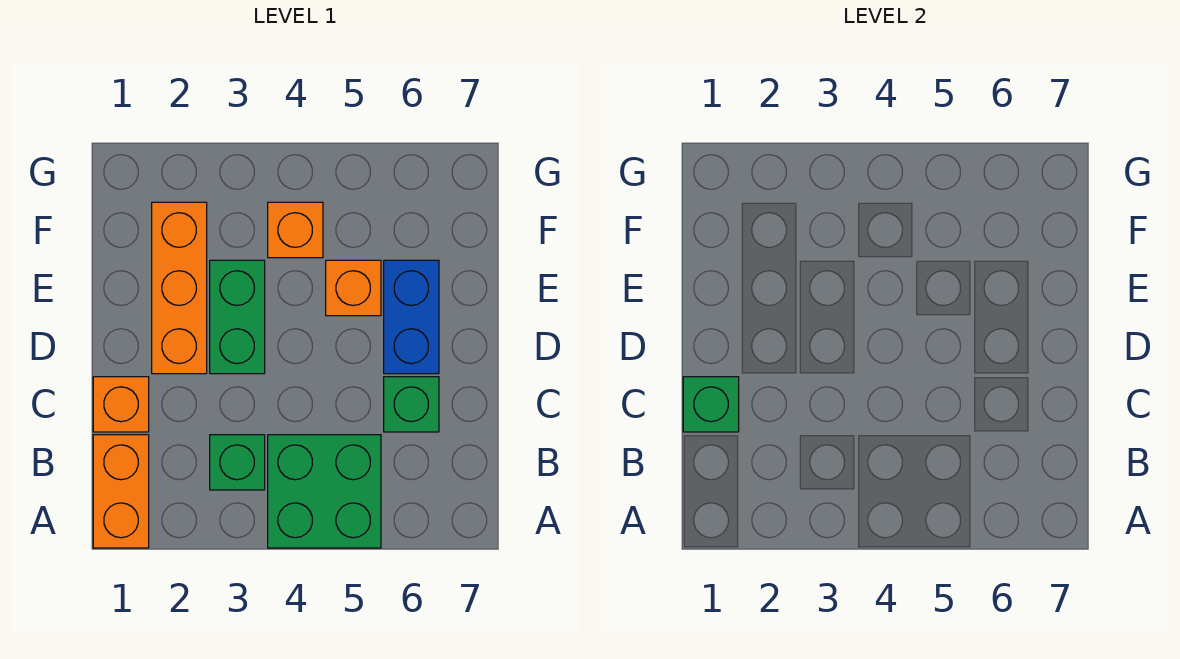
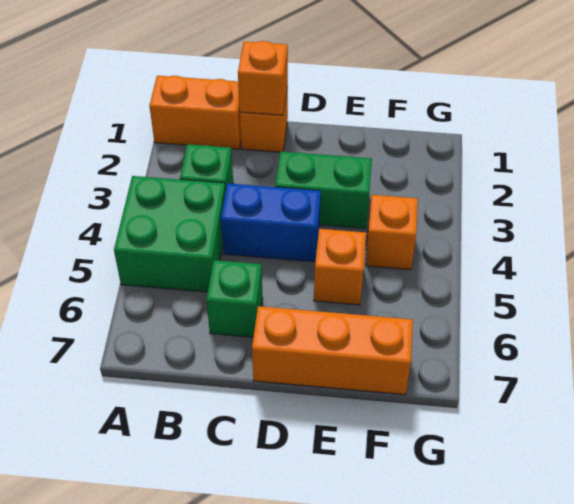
green brick C1 level 2 -> orange brick C1 level 2
orange brick D2:F2 level 1 -> orange brick D7:F7 level 1
blue brick D6:E6 level 1 -> blue brick C4:D4 level 1

